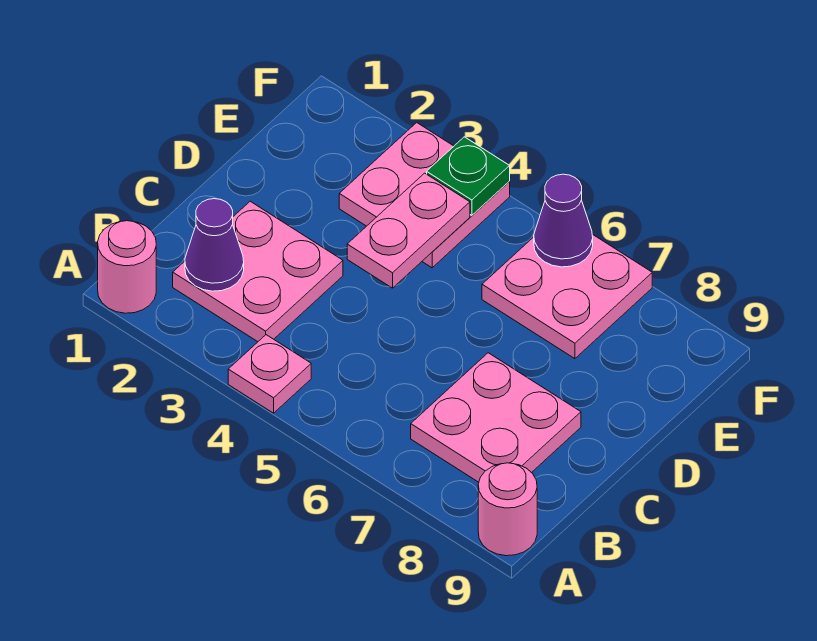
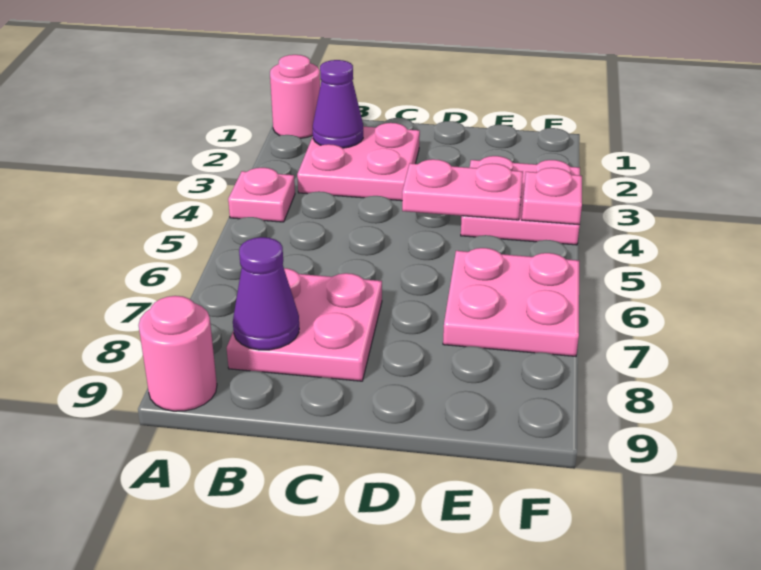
green plate F4 level 2 -> pink plate F4 level 2
purple cone F6 level 2 -> purple cone B8 level 2

